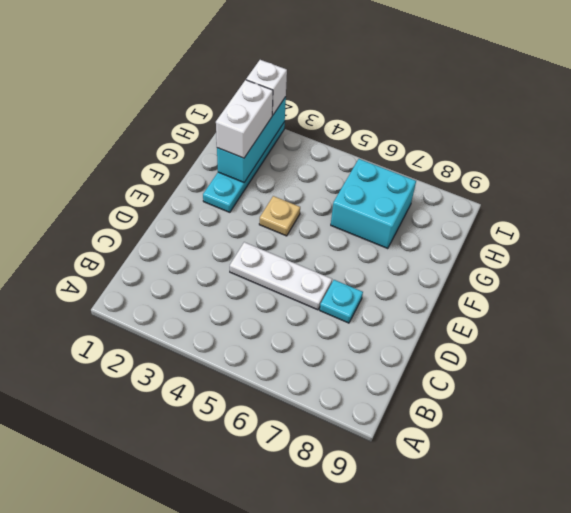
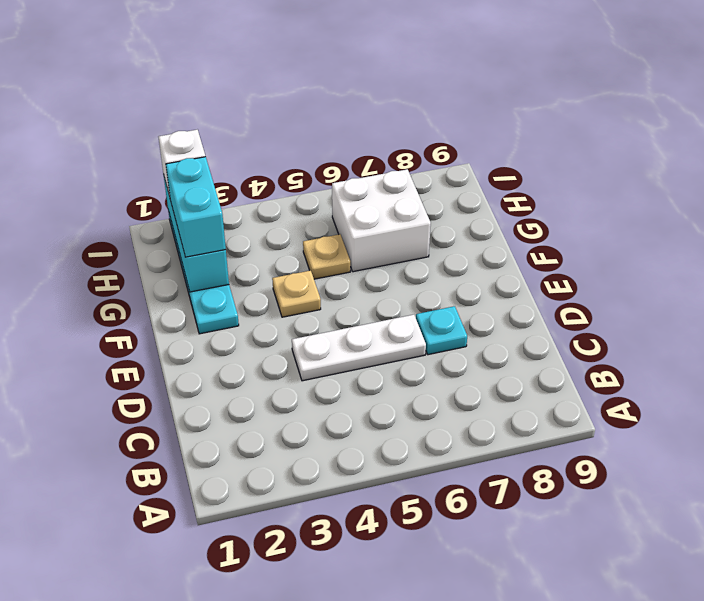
white brick G2:H2 level 3 -> cyan brick G2:H2 level 3
none -> tan plate G5 level 1
cyan brick G6:H7 level 1 -> white brick G6:H7 level 1

